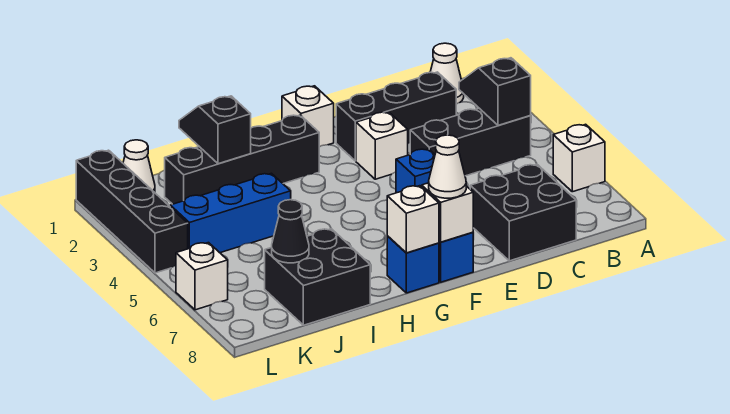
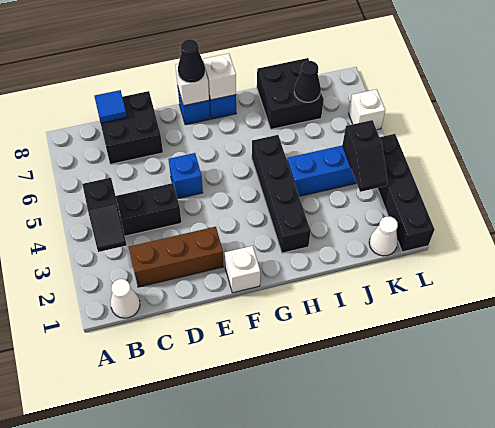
white brick A6 level 1 -> none
black brick C2:E2 level 1 -> brown brick C2:E2 level 1
none -> blue tile C8 level 2
white brick E3 level 1 -> none
white cone F8 level 3 -> black cone F8 level 3
black brick G2:J2 level 1 -> black brick H2:H5 level 1
black slope I1:I2 level 2 top 2 -> black slope K3:K4 level 2 top 4

